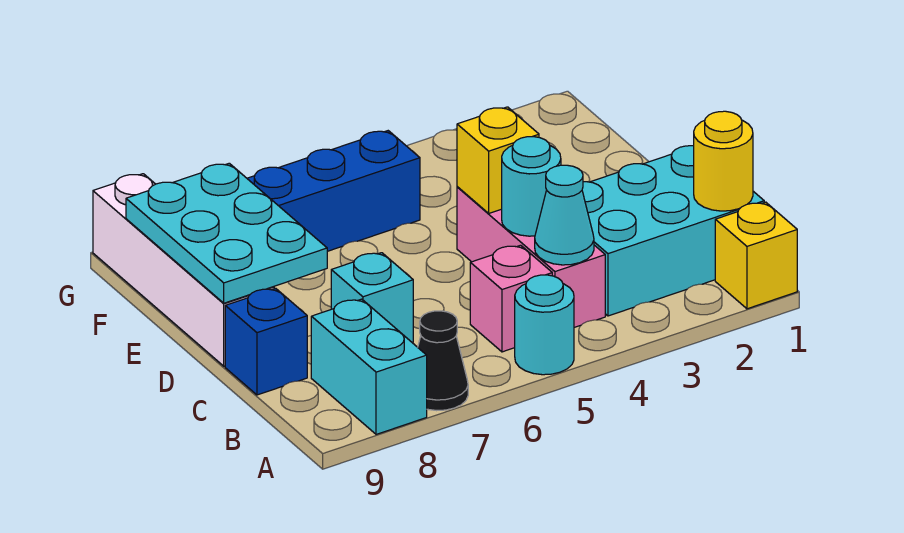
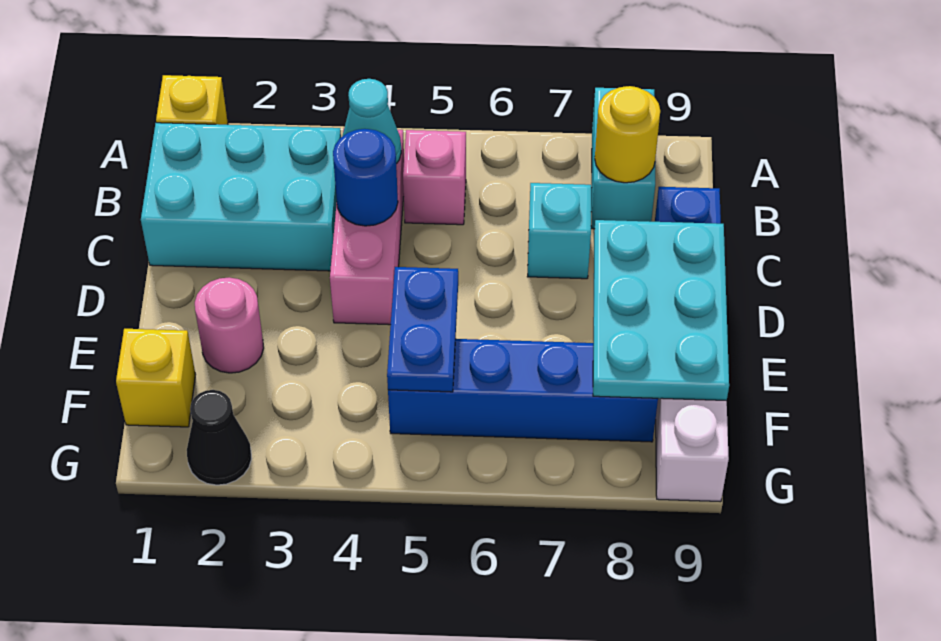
cyan round brick A5 level 1 -> none
black cone A7 level 1 -> black cone G2 level 1
yellow round brick B1 level 2 -> yellow round brick B8 level 2
cyan round brick C4 level 2 -> blue round brick C4 level 2
yellow brick D4 level 2 -> yellow brick F1 level 1
none -> pink round brick E2 level 1
none -> blue plate E5:F5 level 2

